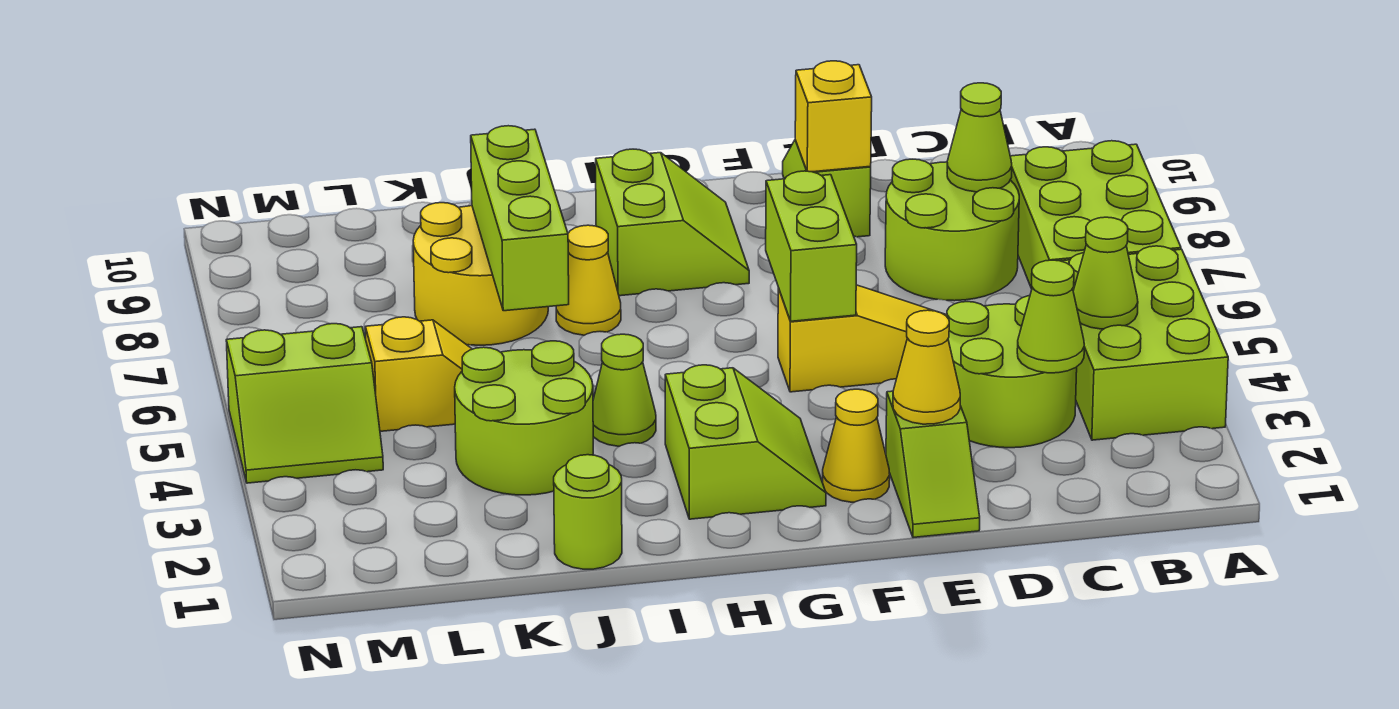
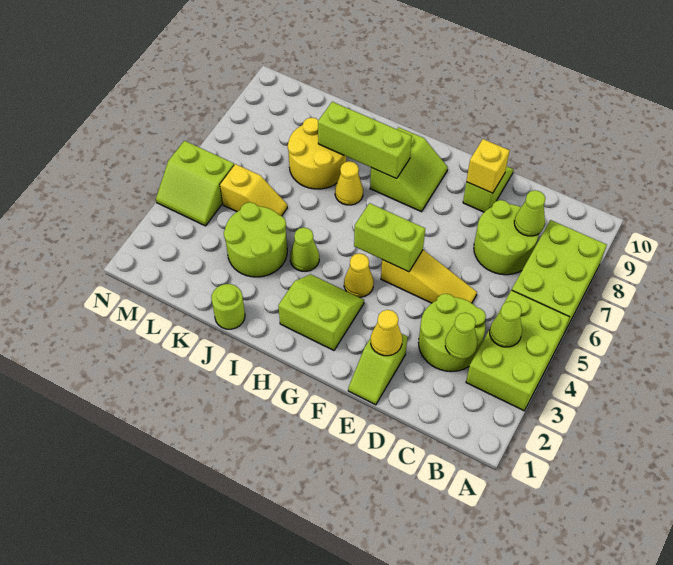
yellow cone F2 level 1 -> yellow cone G4 level 1
lime brick F5:F6 level 2 -> lime brick F5:G5 level 2
lime slope G2:H3 level 1 top H -> lime slope G2:H3 level 1 top 2
lime brick J6:J8 level 2 -> lime brick H8:J8 level 2

